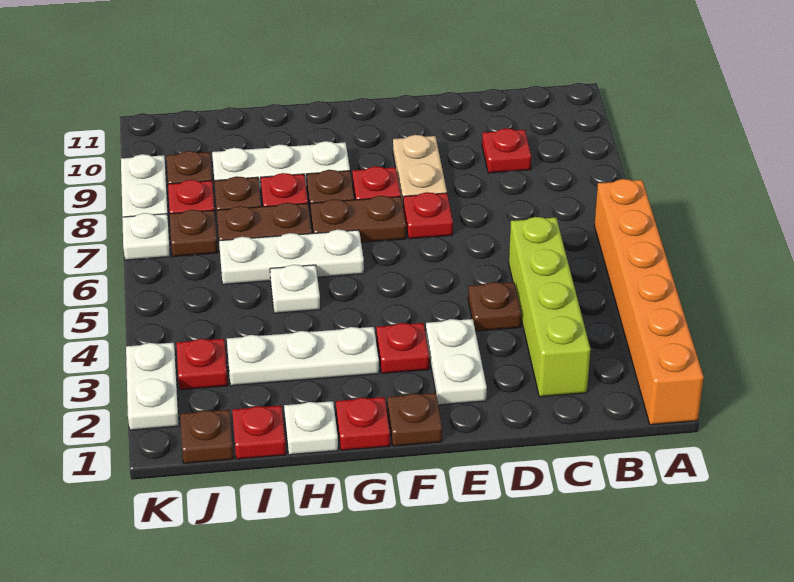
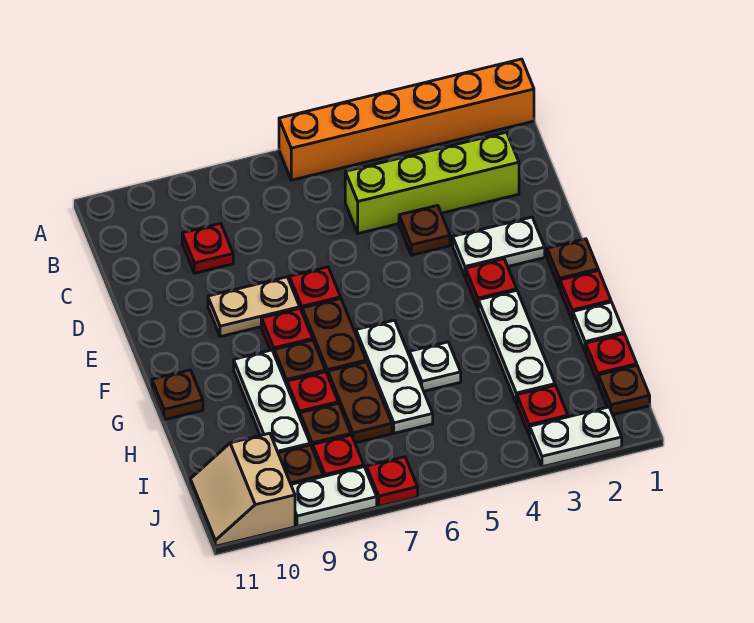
brown plate J7 level 1 -> brown plate G11 level 1
none -> tan slope J10:K11 level 1 top 10
white plate K7 level 1 -> red plate K7 level 1

